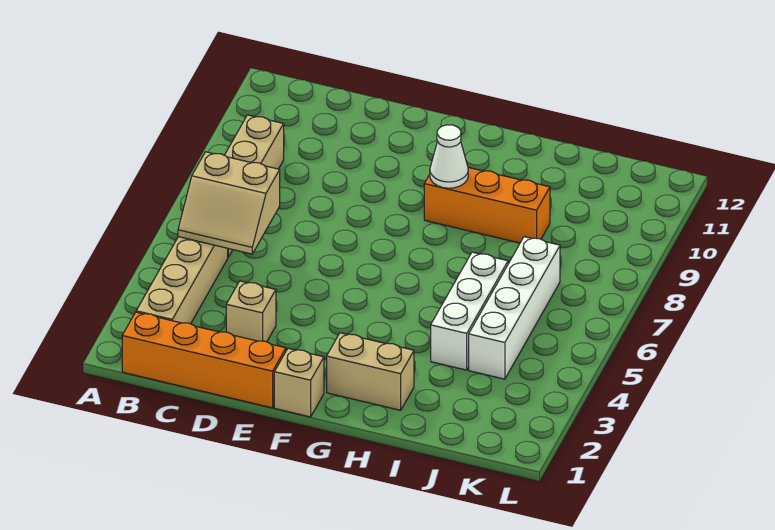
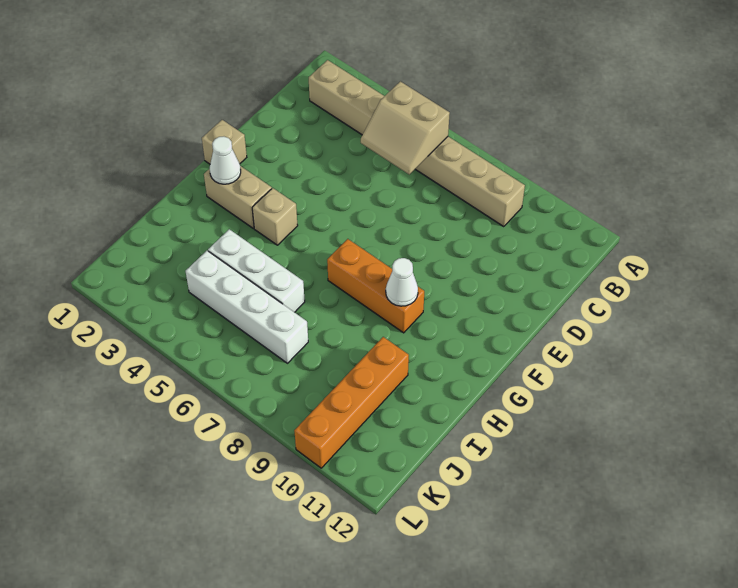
orange brick B1:E1 level 1 -> orange brick I10:L10 level 1
tan slope B5:C6 level 2 top 6 -> tan slope B5:C6 level 2 top B
tan brick D3 level 1 -> tan brick G4 level 1
tan brick G2:H2 level 1 -> tan brick G2:G3 level 1
none -> white cone G2 level 2
orange brick G9:I9 level 1 -> orange brick G7:G9 level 1

